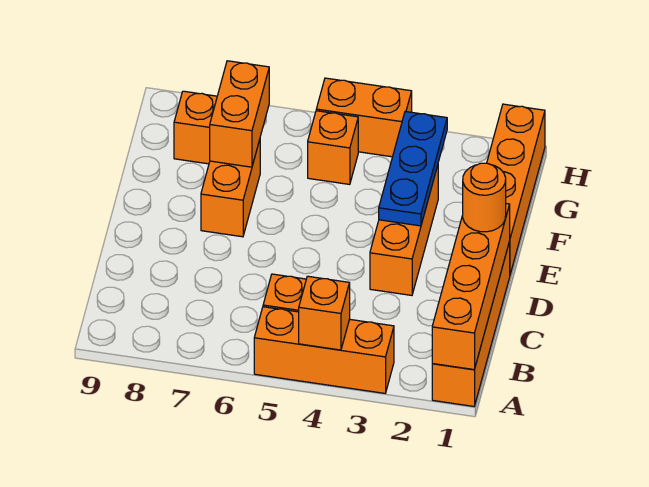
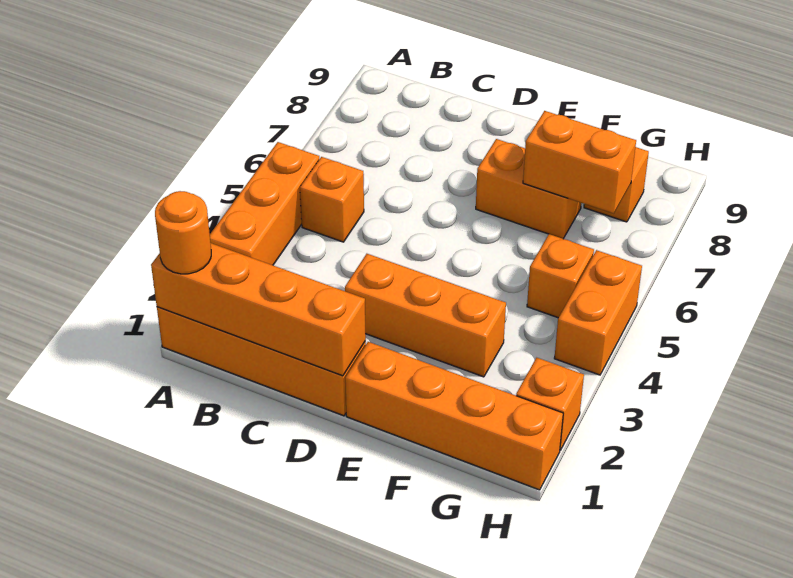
orange brick A4 level 2 -> orange brick H2 level 1
orange round brick D1 level 3 -> orange round brick A1 level 3
blue plate E3:G3 level 2 -> none

